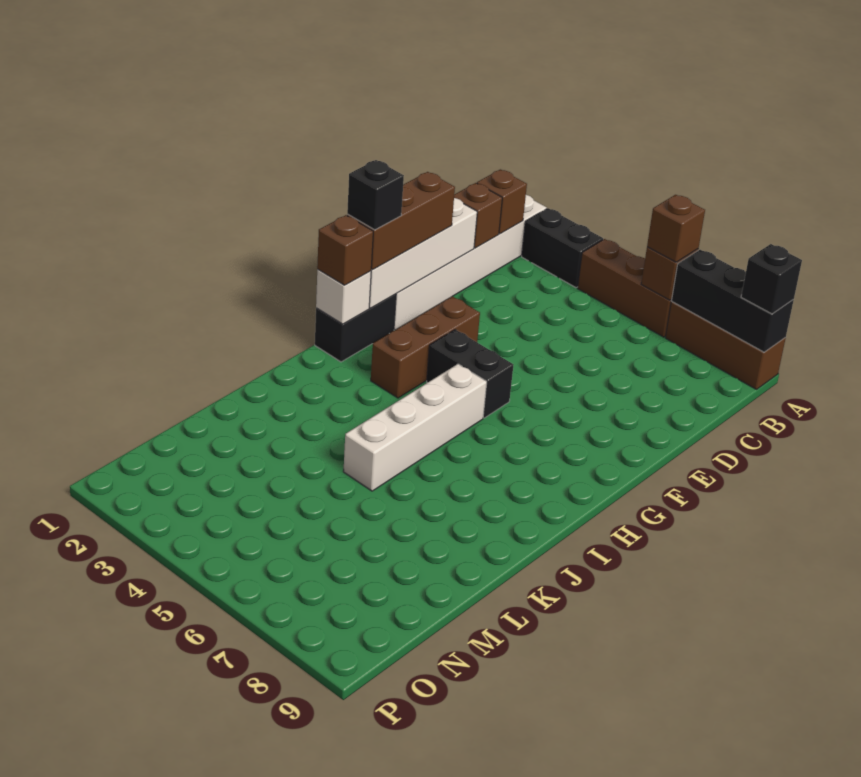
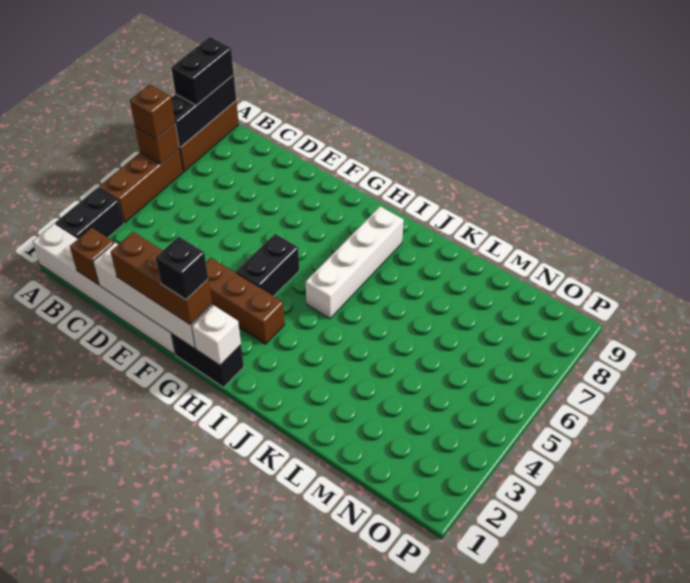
black brick A9 level 3 -> black brick A8:A9 level 3
brown brick B1 level 2 -> none
brown brick H1 level 3 -> none
white brick H5:K5 level 1 -> white brick I5:I8 level 1

